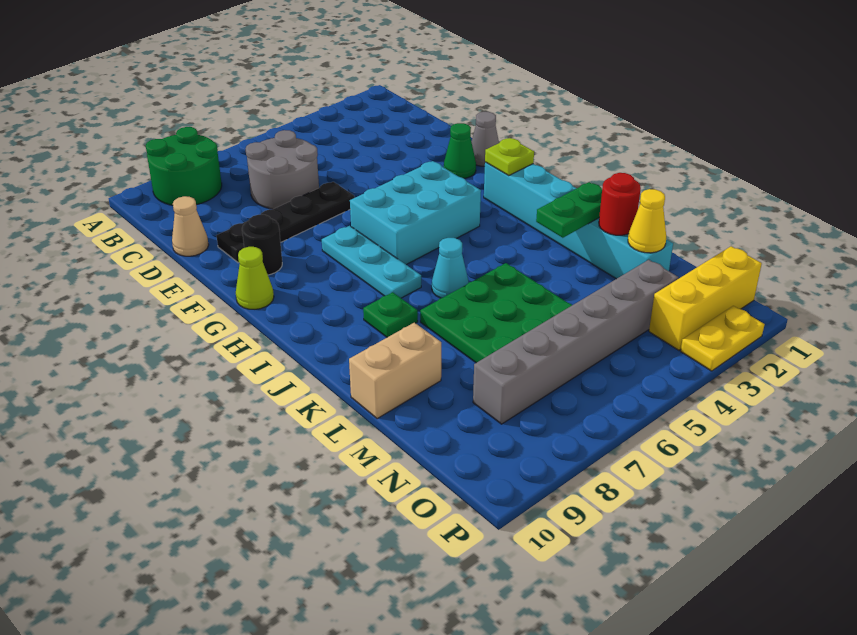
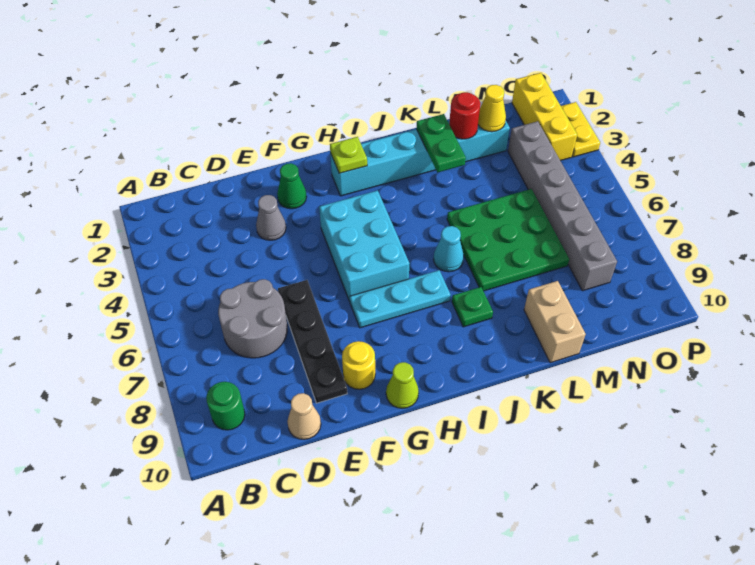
green round brick A8:B9 level 1 -> green round brick B9 level 1
grey cone F1 level 1 -> grey cone E3 level 1
black round brick F9 level 1 -> yellow round brick F9 level 1

